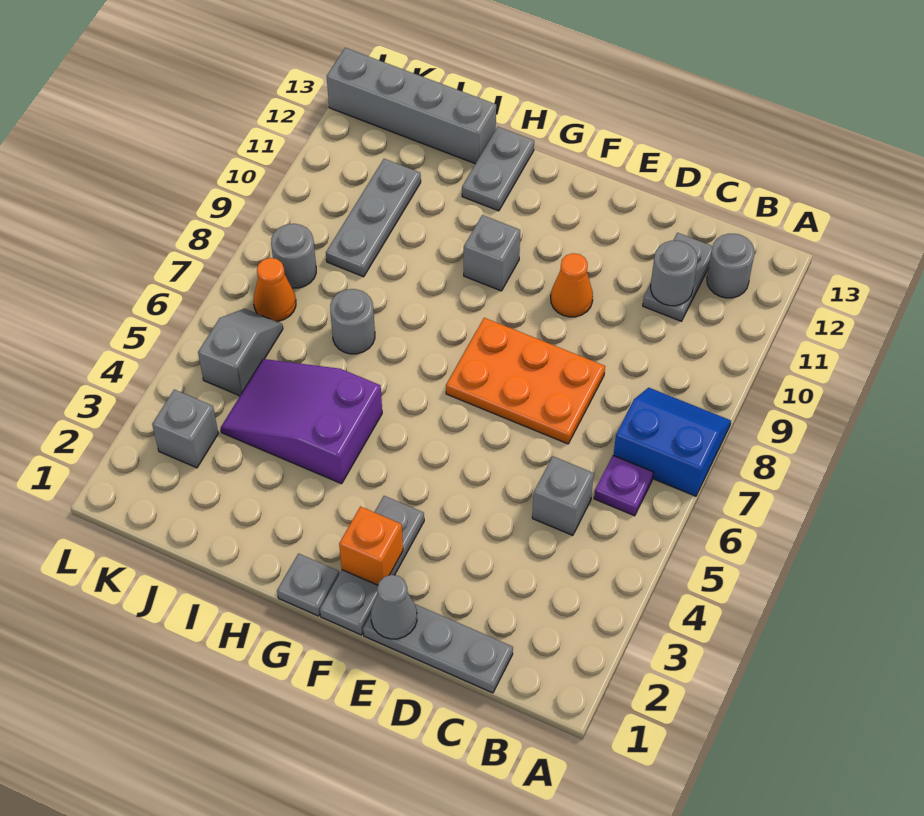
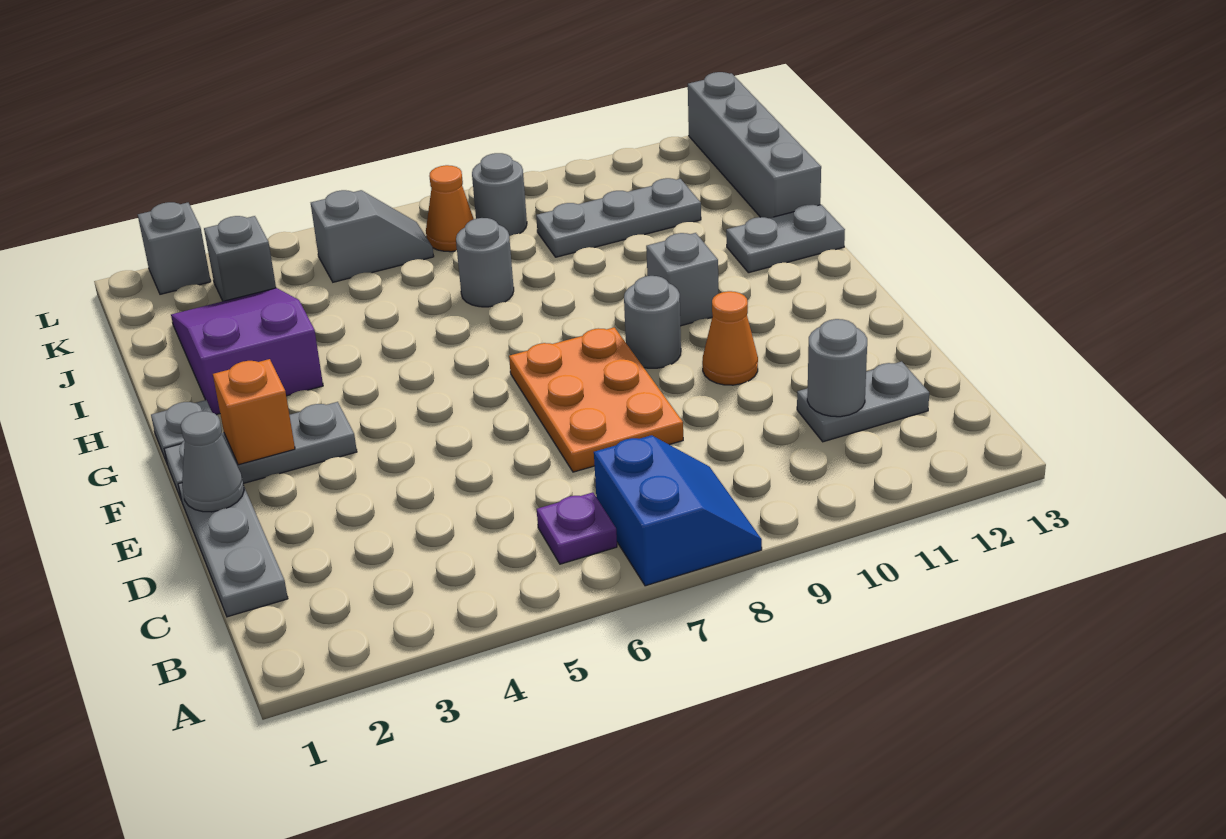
grey round brick B12 level 1 -> grey round brick F9 level 1
grey brick C5 level 1 -> grey brick L2 level 1
purple slope H4:J5 level 1 top H -> purple slope H2:J3 level 1 top H

